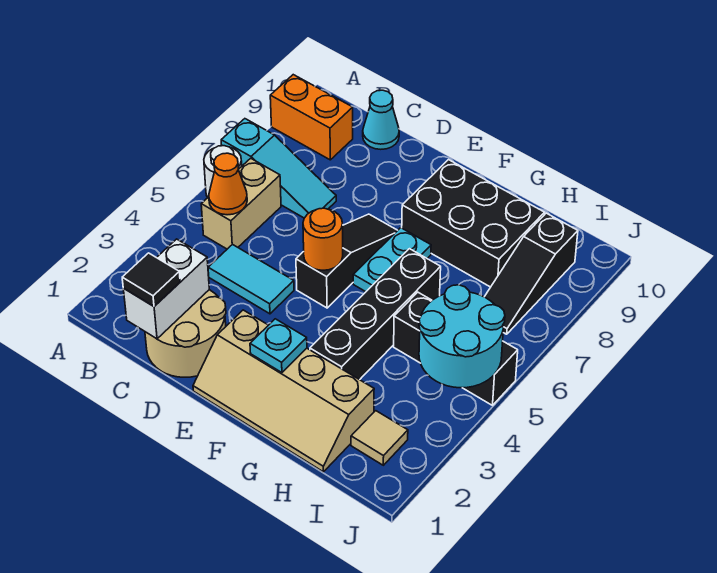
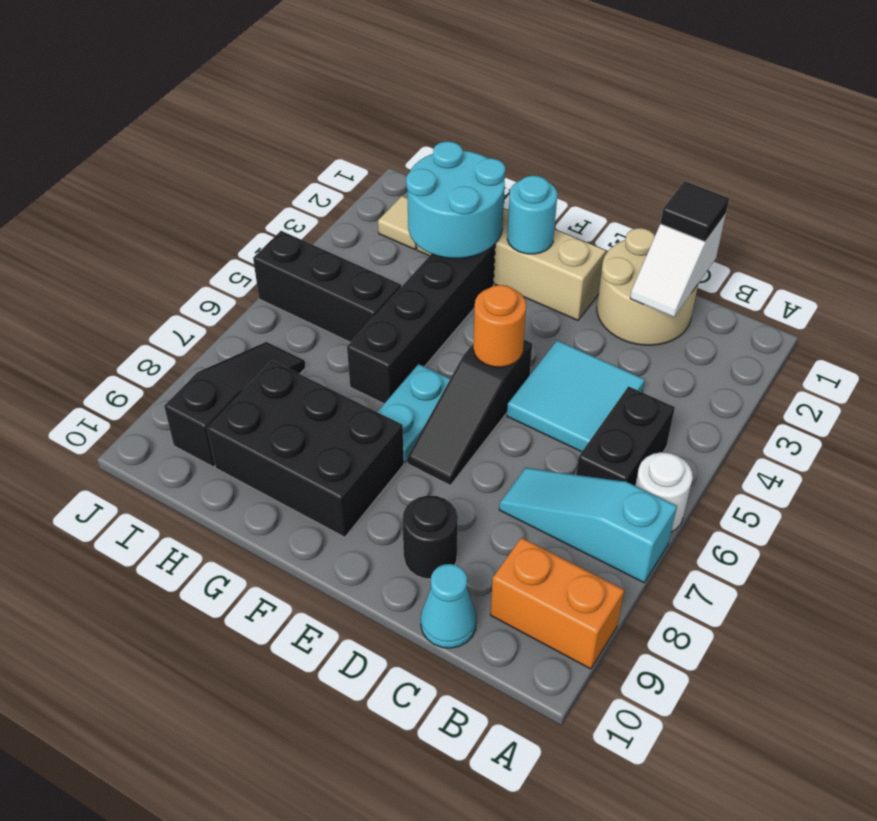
tan brick B5:B6 level 1 -> black brick B5:B6 level 1
orange cone B5 level 2 -> none
white brick C1:C2 level 2 -> white slope C1:C2 level 2 top 1
cyan tile C4:D4 level 1 -> cyan tile C4:D5 level 1
none -> black round brick D9 level 1
cyan plate F2 level 2 -> cyan round brick F2 level 2
cyan round brick I4:J5 level 2 -> cyan round brick G2:H3 level 2

